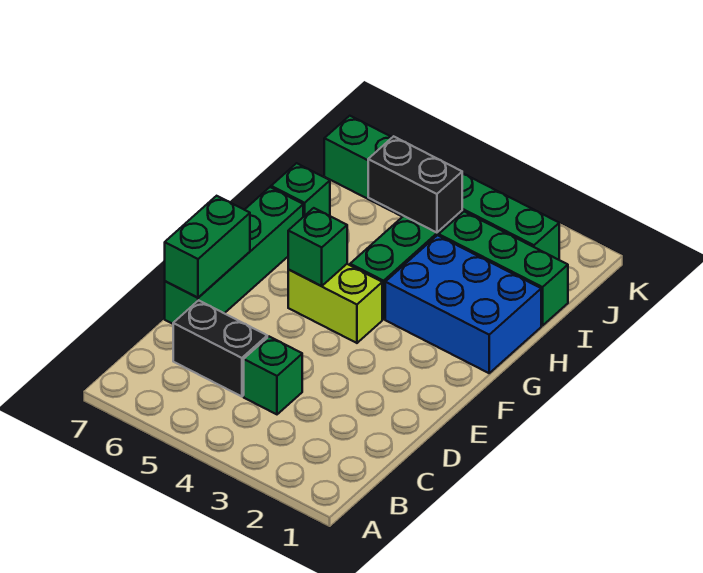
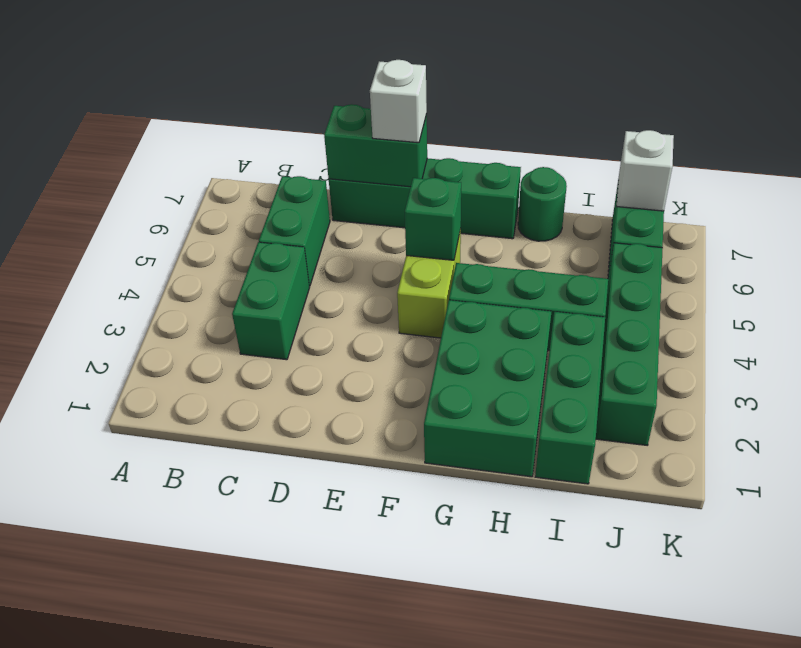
green brick C4 level 1 -> green brick C3:C4 level 1
black brick C5:C6 level 1 -> green brick C5:C6 level 1
none -> white brick E7 level 3
blue brick G1:H3 level 1 -> green brick G1:H3 level 1
green brick H7 level 1 -> green round brick H7 level 1
black brick I4:I5 level 2 -> none
none -> white brick J7 level 2

